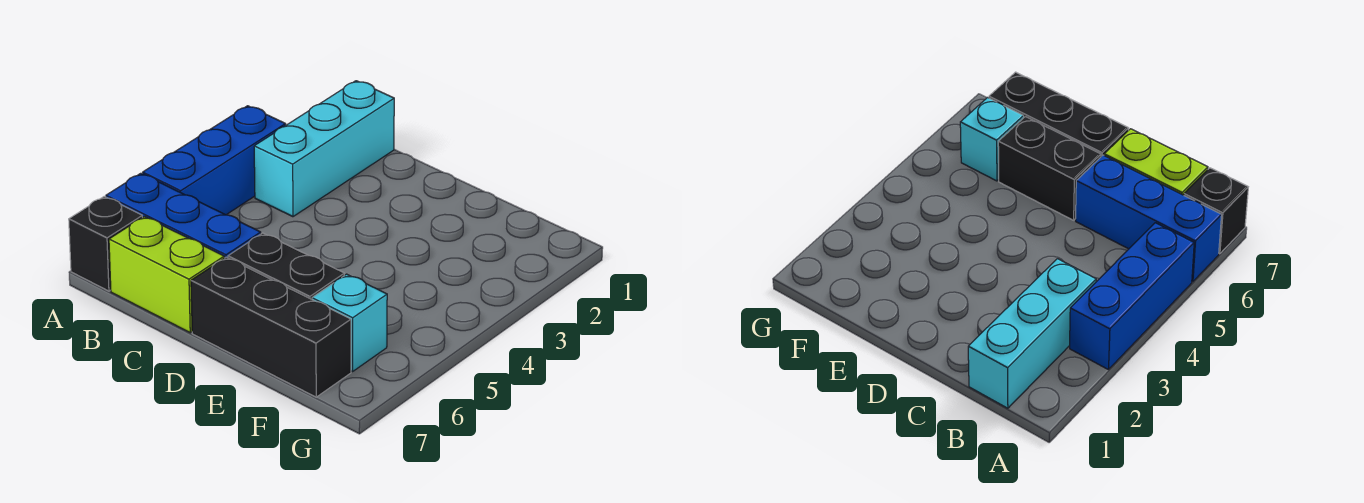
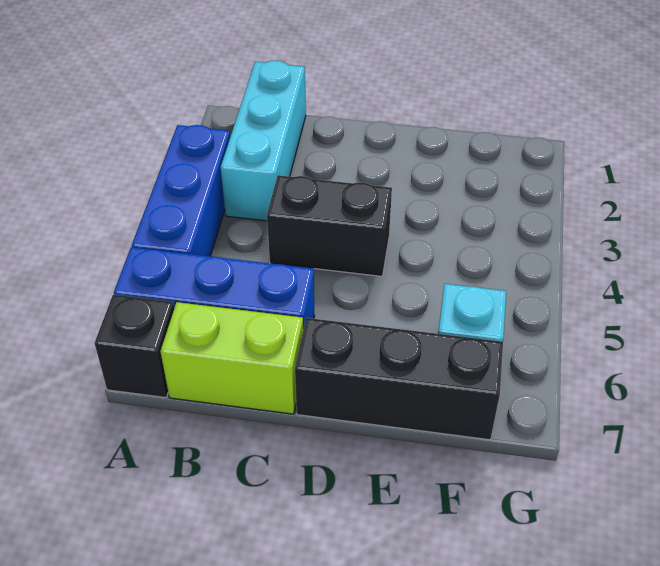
black brick D6:E6 level 1 -> black brick C4:D4 level 1

